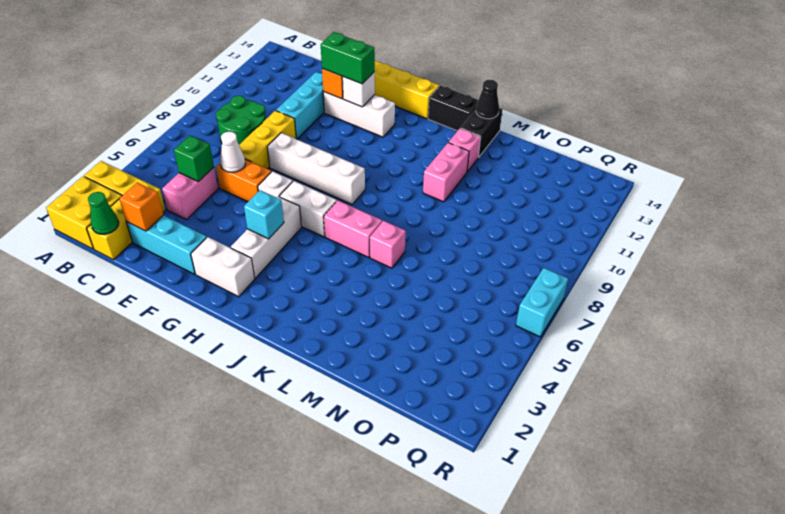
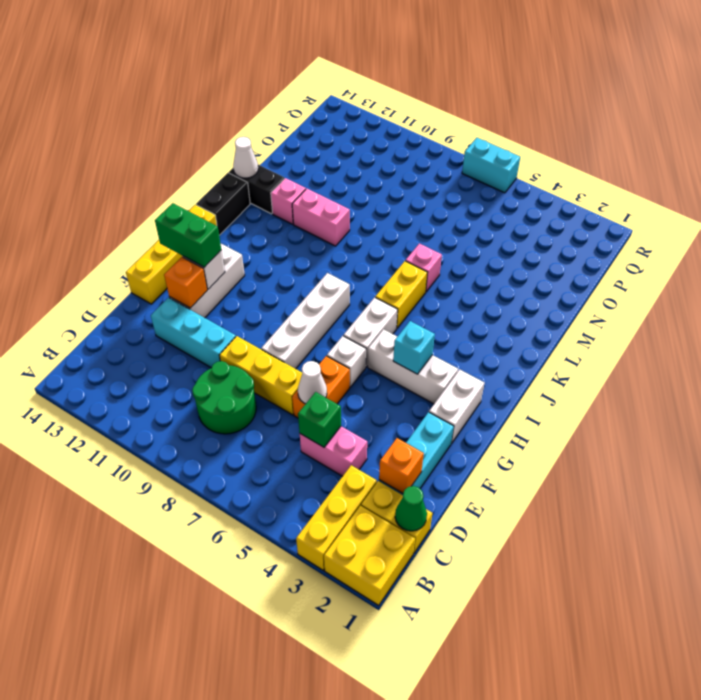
green brick F12:G12 level 3 -> green brick G12:G13 level 3
pink brick J6:K6 level 1 -> yellow brick J6:K6 level 1
black cone L14 level 2 -> white cone L14 level 2

